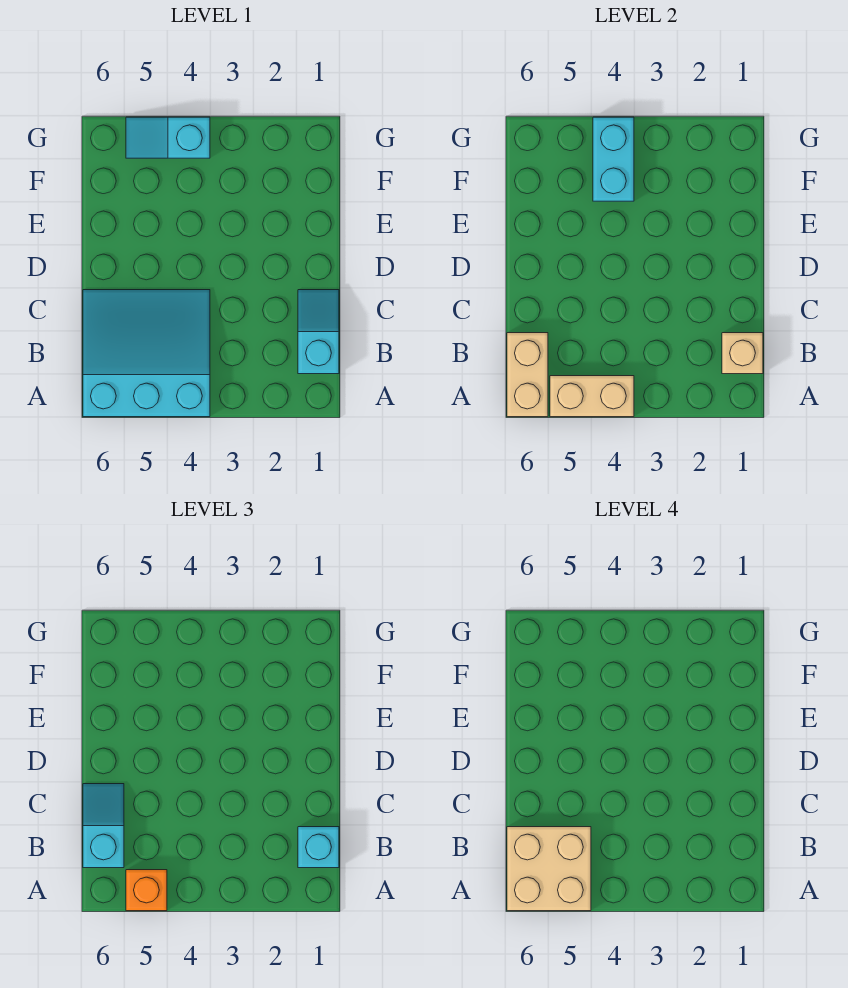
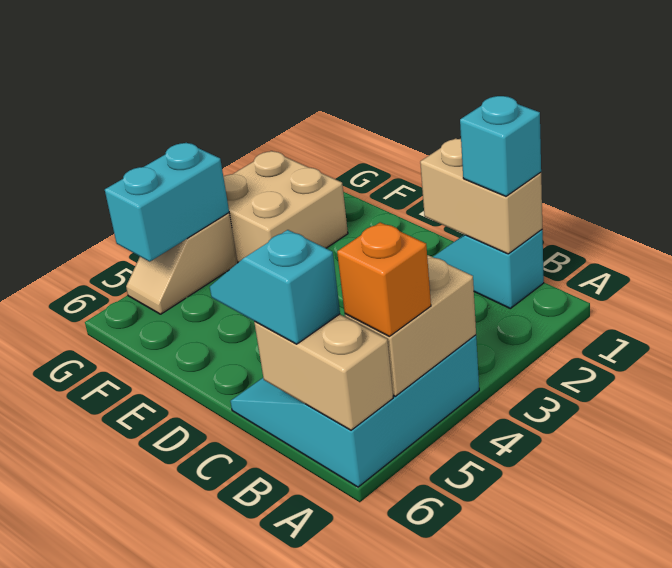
tan brick A5:B6 level 4 -> tan brick F2:G3 level 1
tan brick B1 level 2 -> tan brick B1:C1 level 2
cyan brick F4:G4 level 2 -> cyan brick G4:G5 level 2
cyan slope G4:G5 level 1 top 4 -> tan slope G4:G5 level 1 top 4

